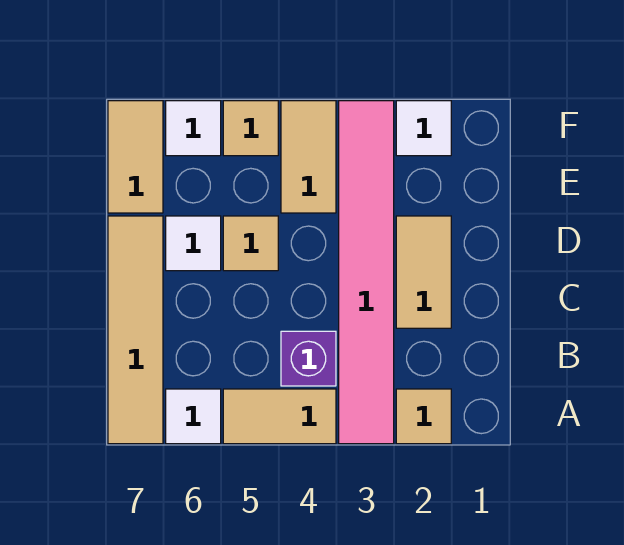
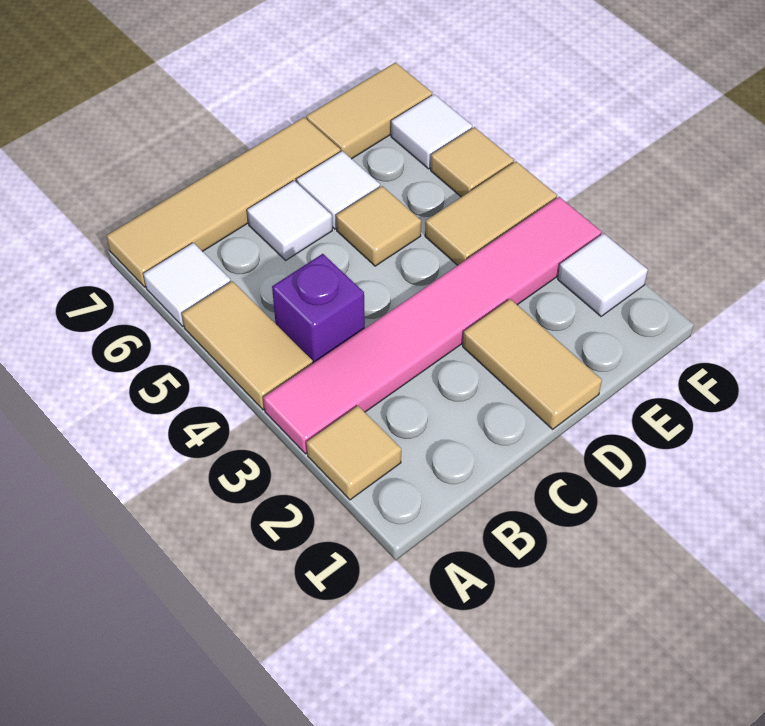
tan tile C2:D2 level 1 -> tan tile D1:D2 level 1
none -> white tile C6 level 1

